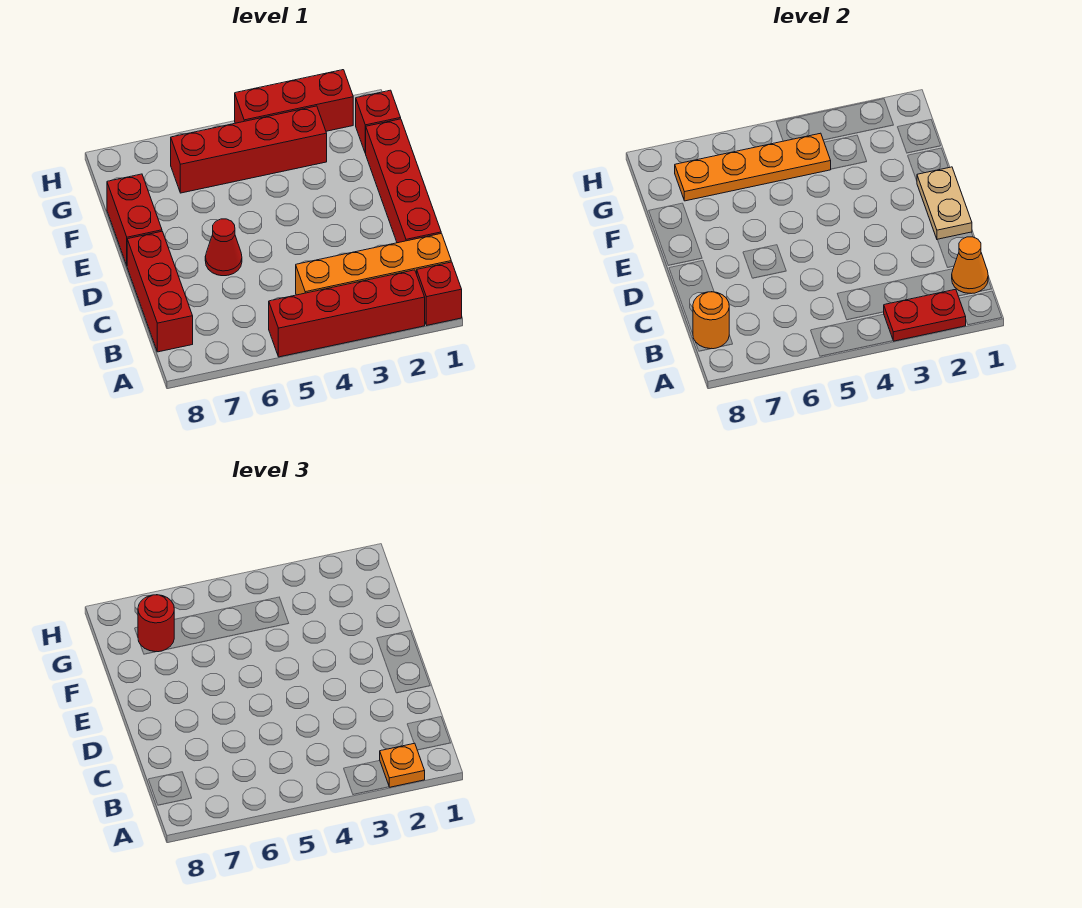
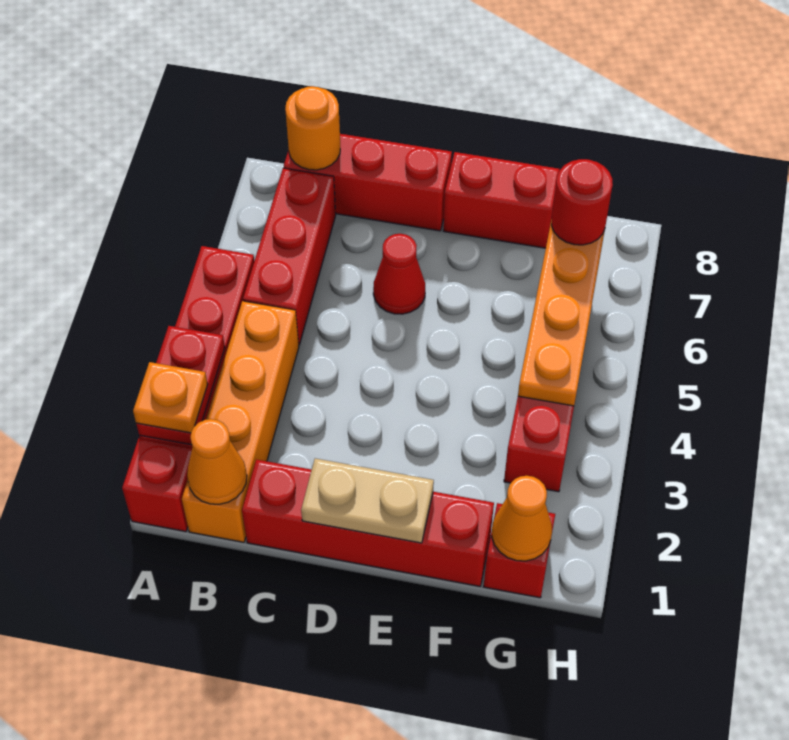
none -> orange cone G1 level 2
red brick H2:H4 level 1 -> red brick B5:B7 level 1

